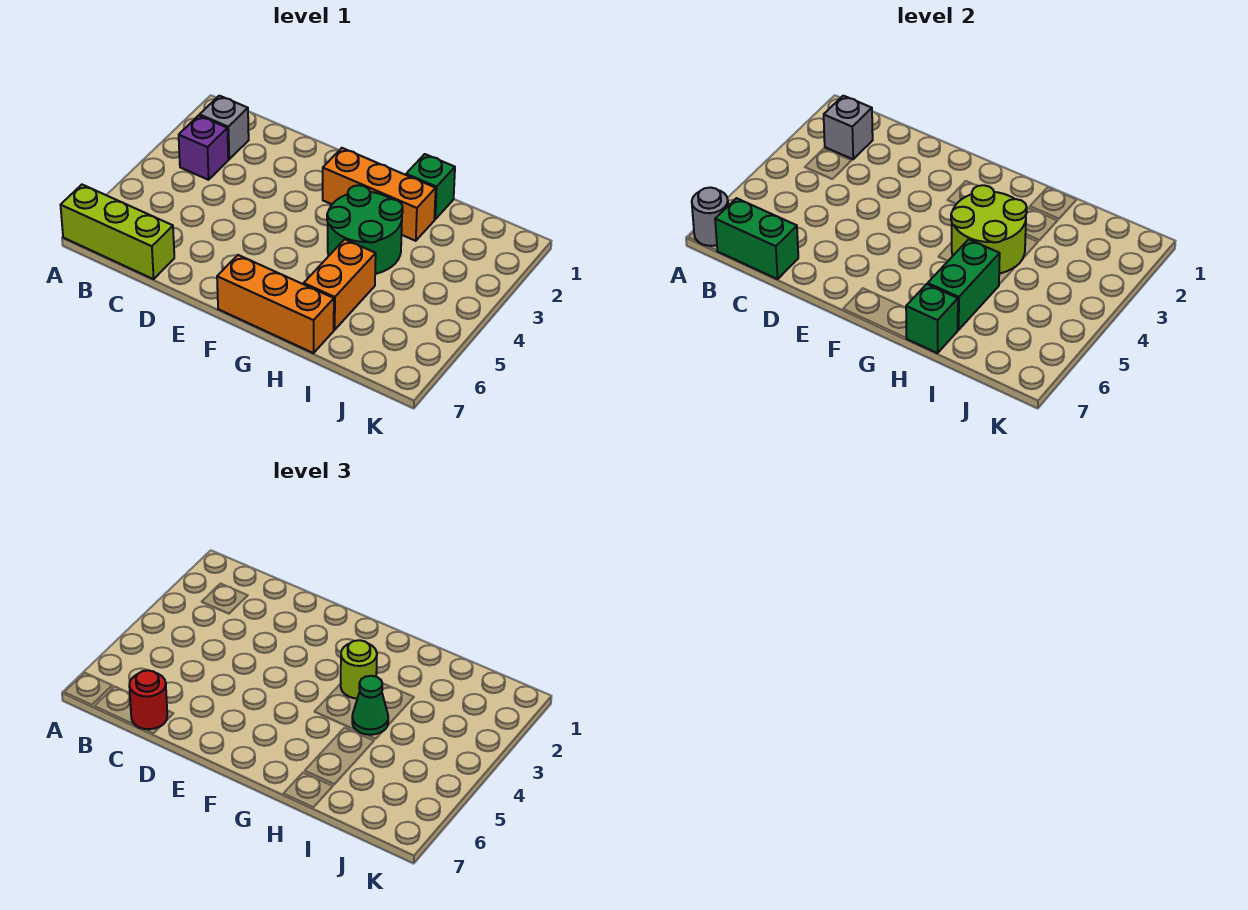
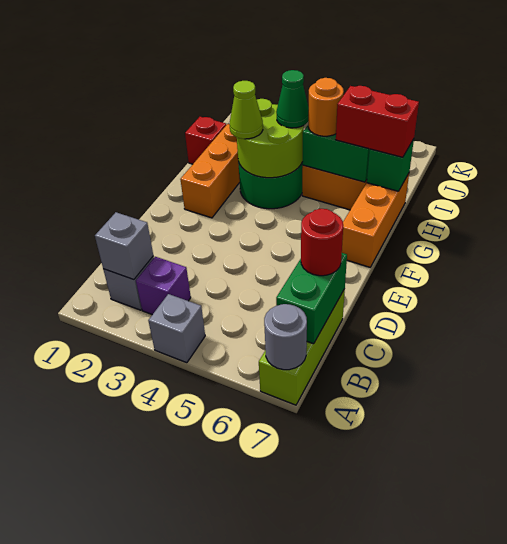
none -> grey brick A4 level 1
lime round brick G3 level 3 -> lime cone G3 level 3
green brick H1 level 1 -> red brick H1 level 1
none -> orange round brick H5 level 3
none -> red brick H6:H7 level 3

